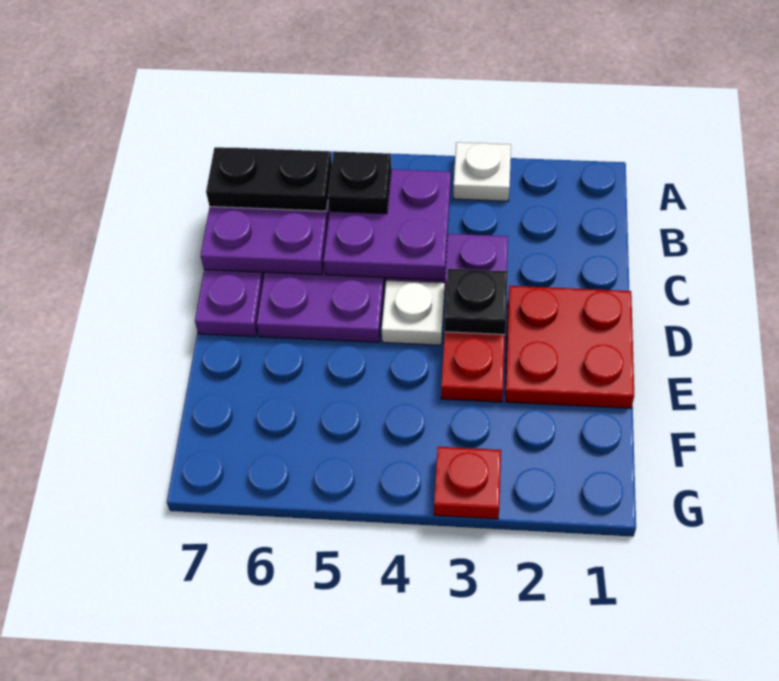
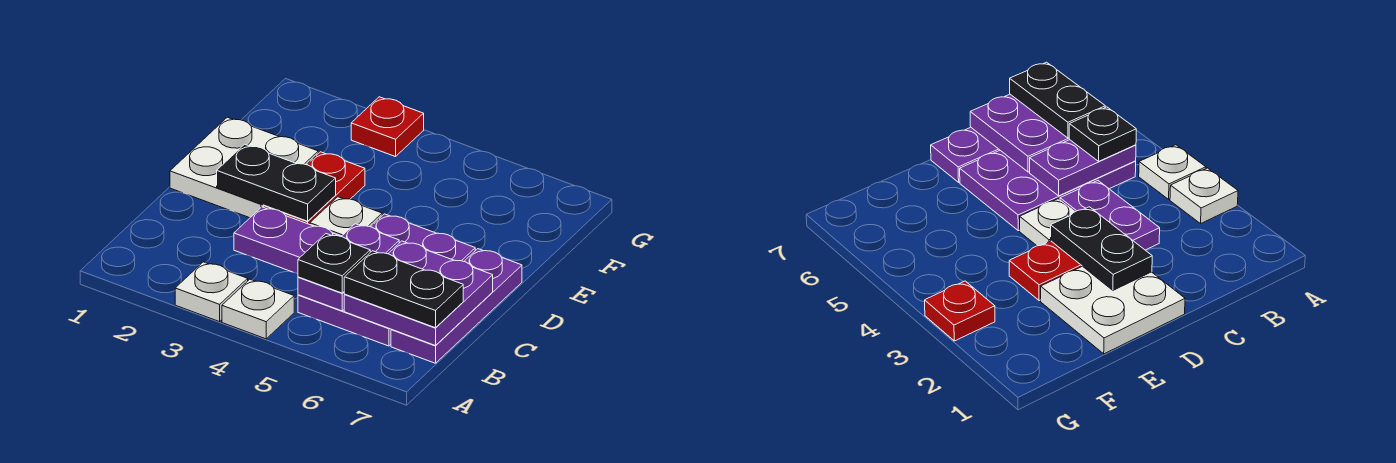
none -> white plate A4 level 1
purple plate B4:C5 level 2 -> purple plate B5:C5 level 2
red plate D1:E2 level 1 -> white plate D1:E2 level 1
black plate D3 level 2 -> black plate D2:D3 level 2

